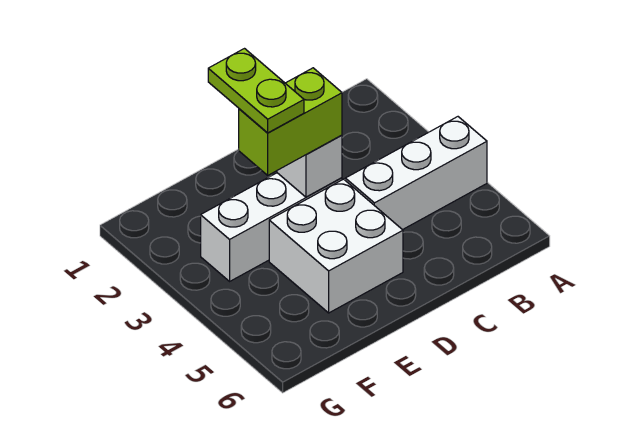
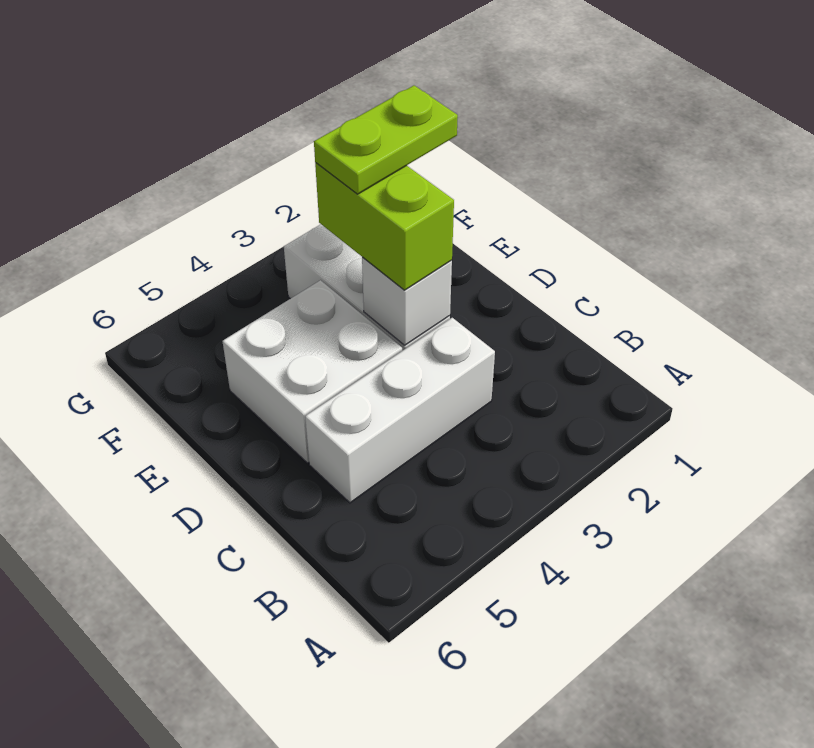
white brick A4:C4 level 1 -> white brick C3:C5 level 1

